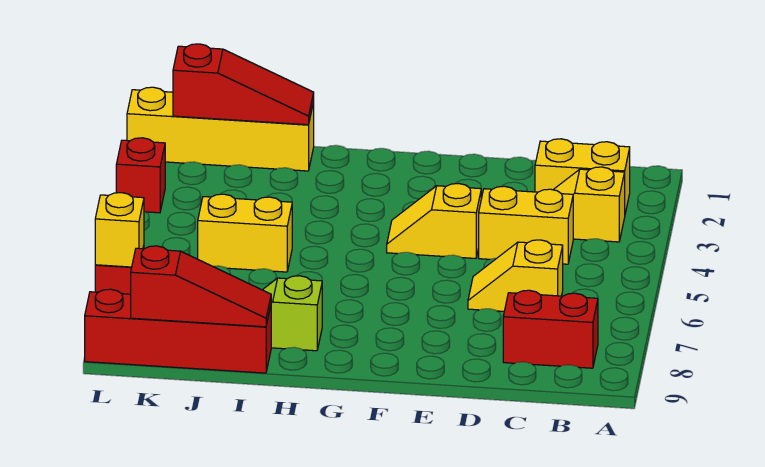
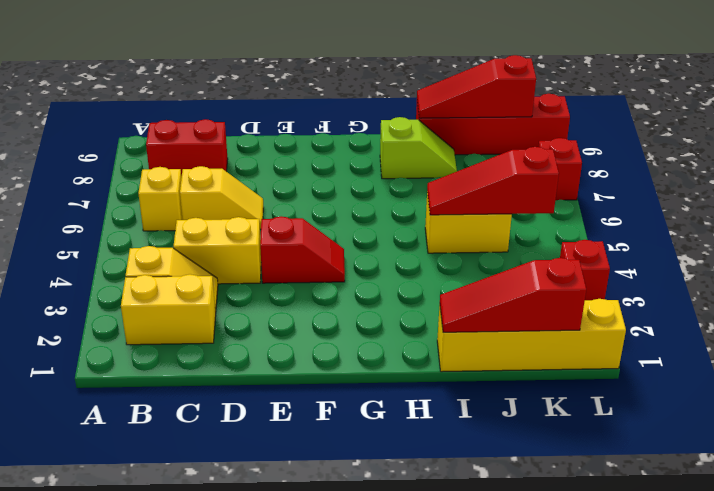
yellow slope E4:F4 level 1 top E -> red slope E4:F4 level 1 top E
none -> red slope I5:K5 level 2 top K
yellow brick L7 level 2 -> yellow brick B6 level 1

